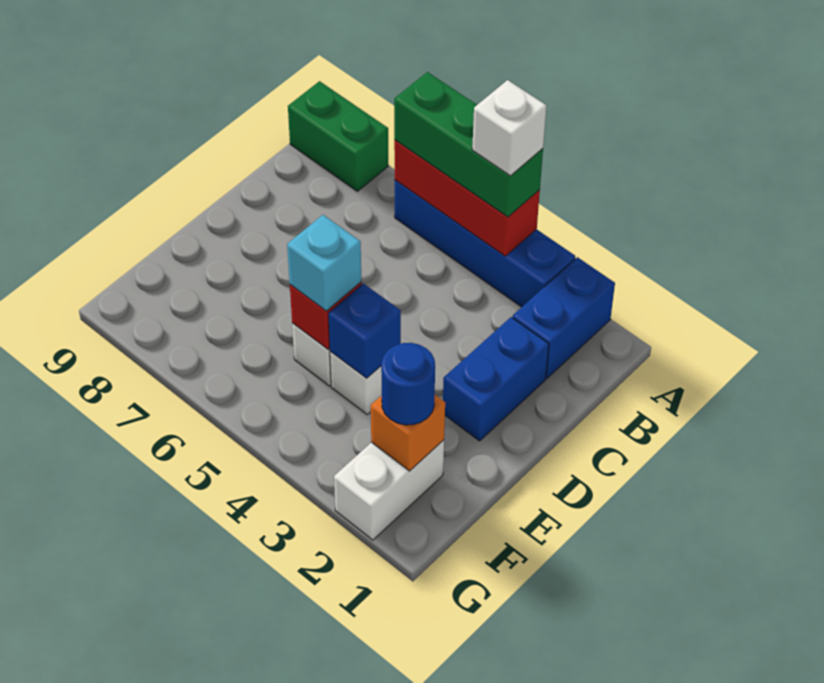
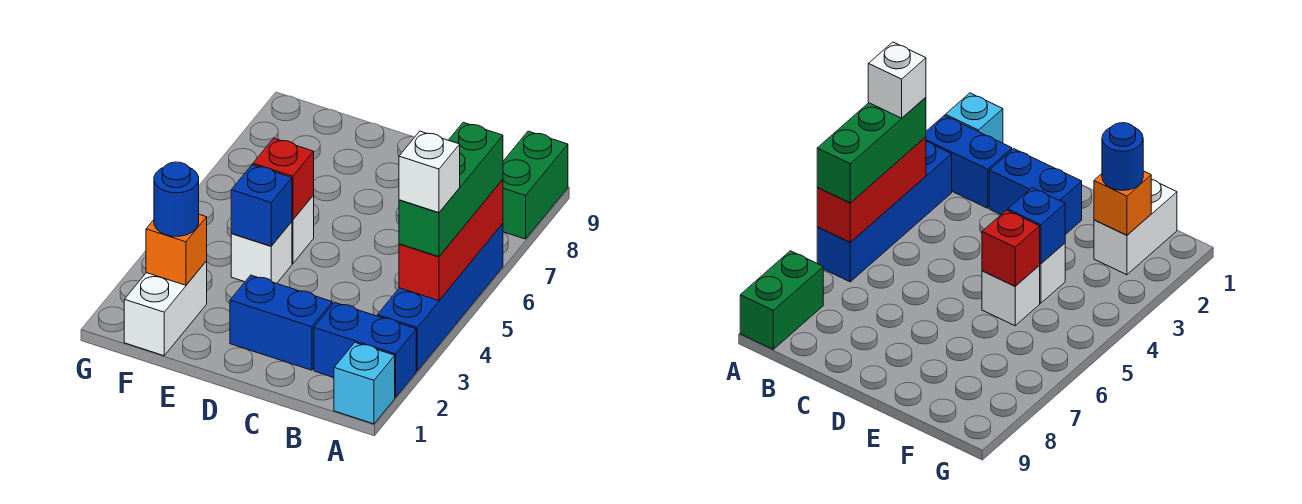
cyan brick E5 level 3 -> cyan brick A1 level 1
white brick F2:G2 level 1 -> white brick F1:F2 level 1

